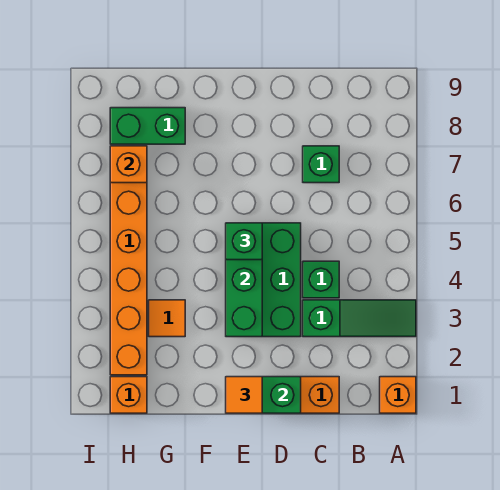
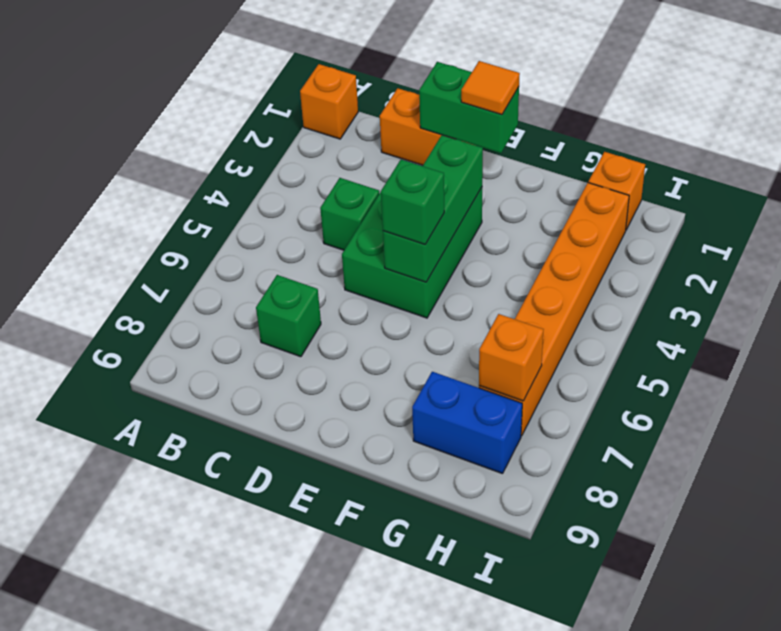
green slope A3:C3 level 1 top C -> none
orange tile G3 level 1 -> none
green brick G8:H8 level 1 -> blue brick G8:H8 level 1

